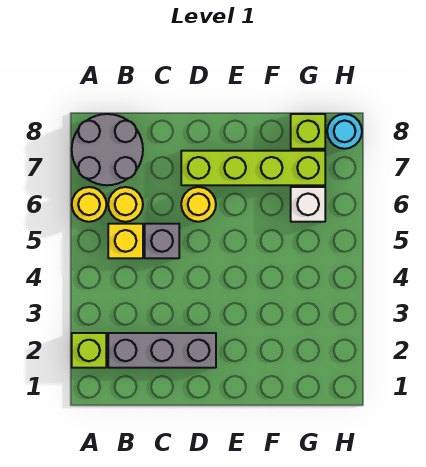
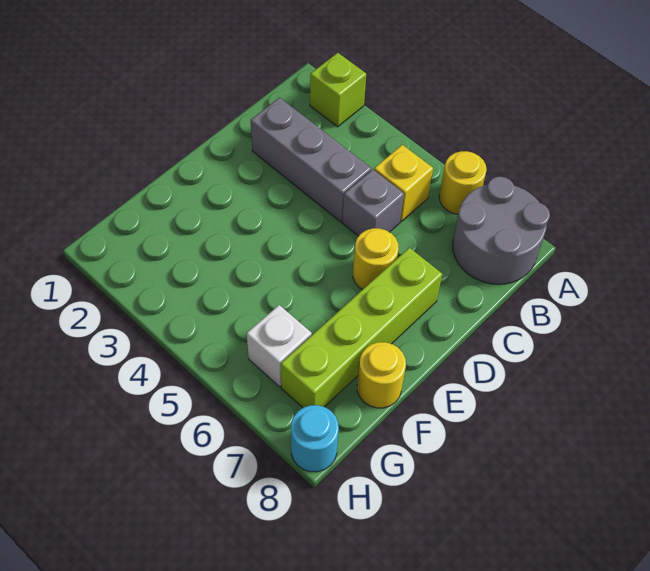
grey brick B2:D2 level 1 -> grey brick C2:C4 level 1
yellow round brick B6 level 1 -> yellow round brick F8 level 1
lime brick G8 level 1 -> none

